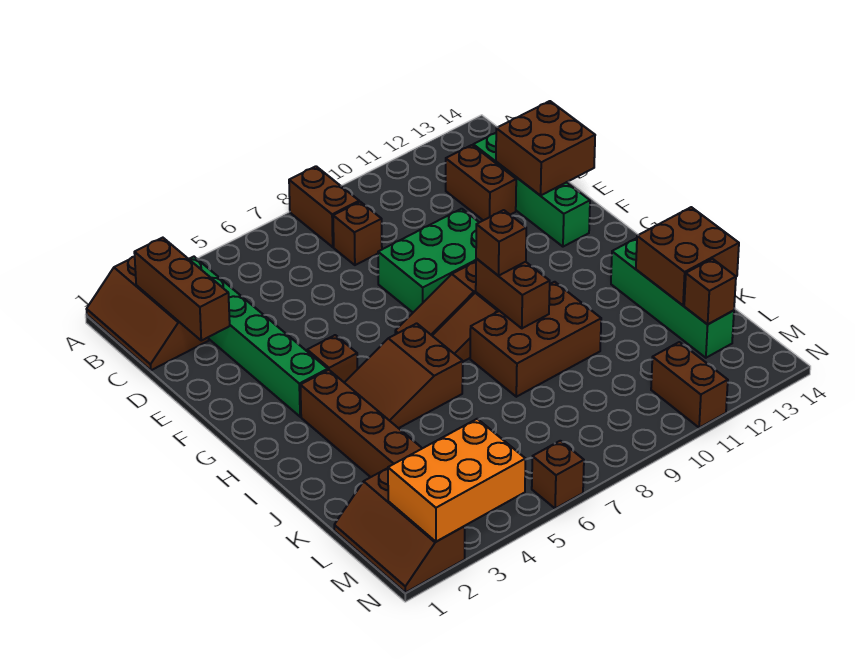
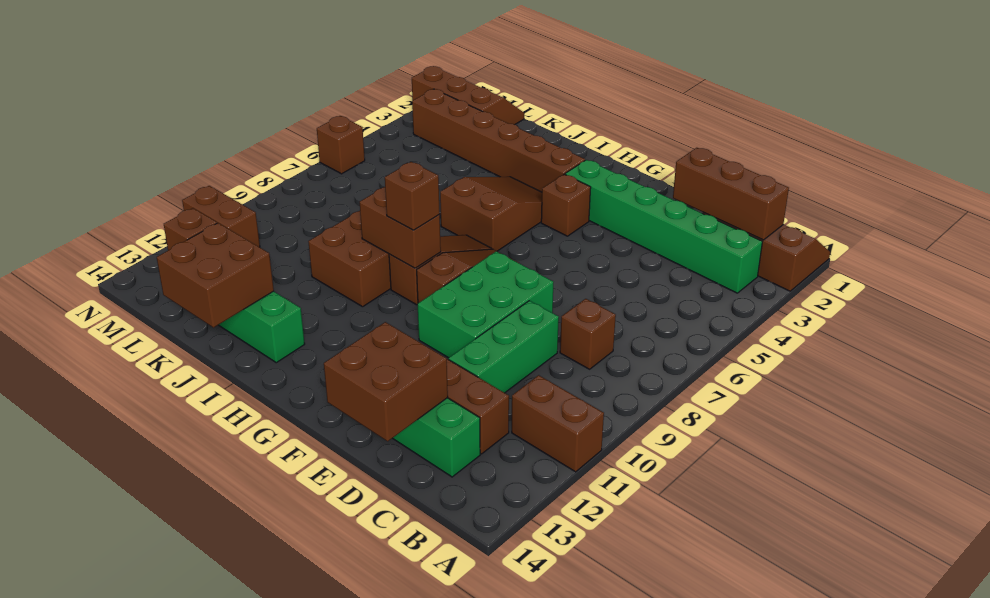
brown brick A8:B8 level 1 -> brown brick A11:B11 level 1
none -> green brick D9:D11 level 1
orange brick M2:N4 level 2 -> none

